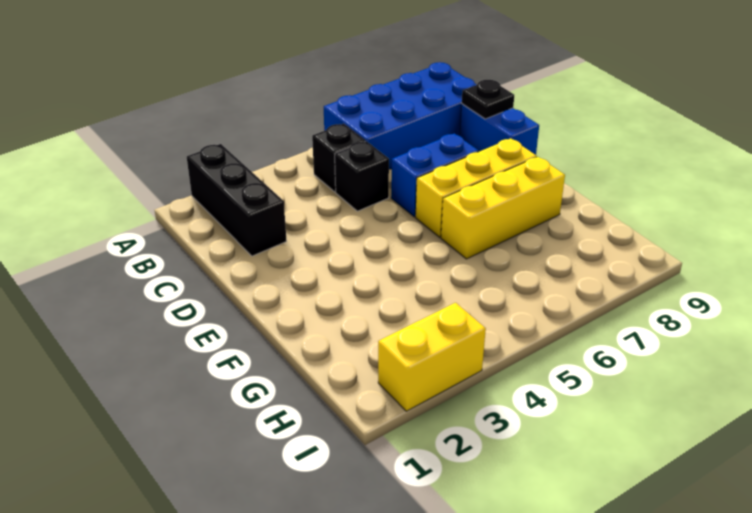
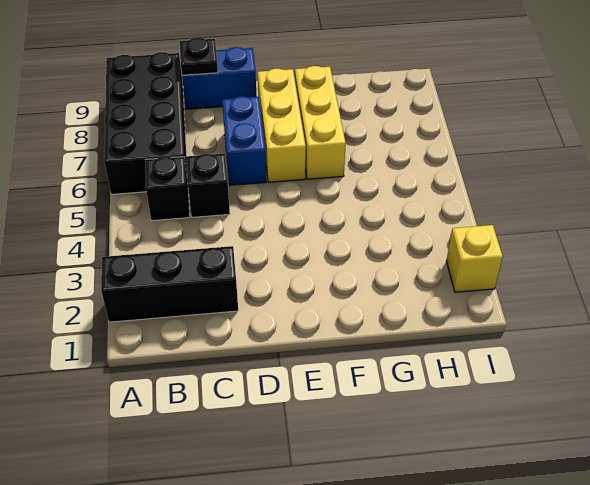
blue brick A6:B9 level 1 -> black brick A6:B9 level 1
yellow brick I2:I3 level 1 -> yellow brick I2 level 1

